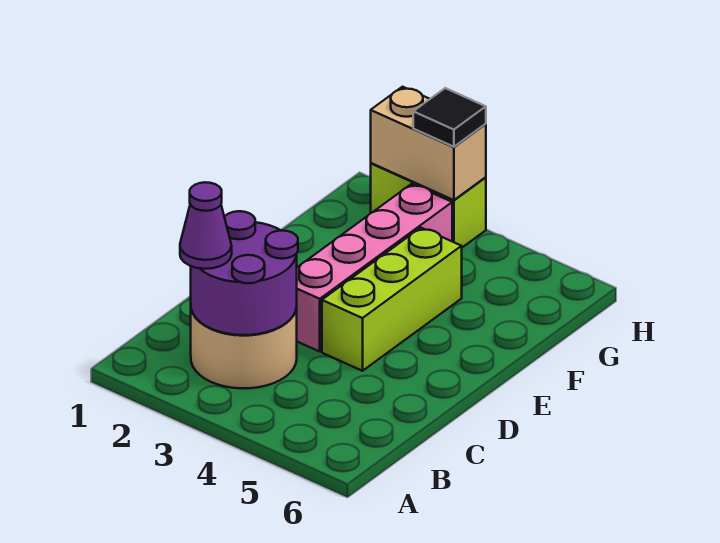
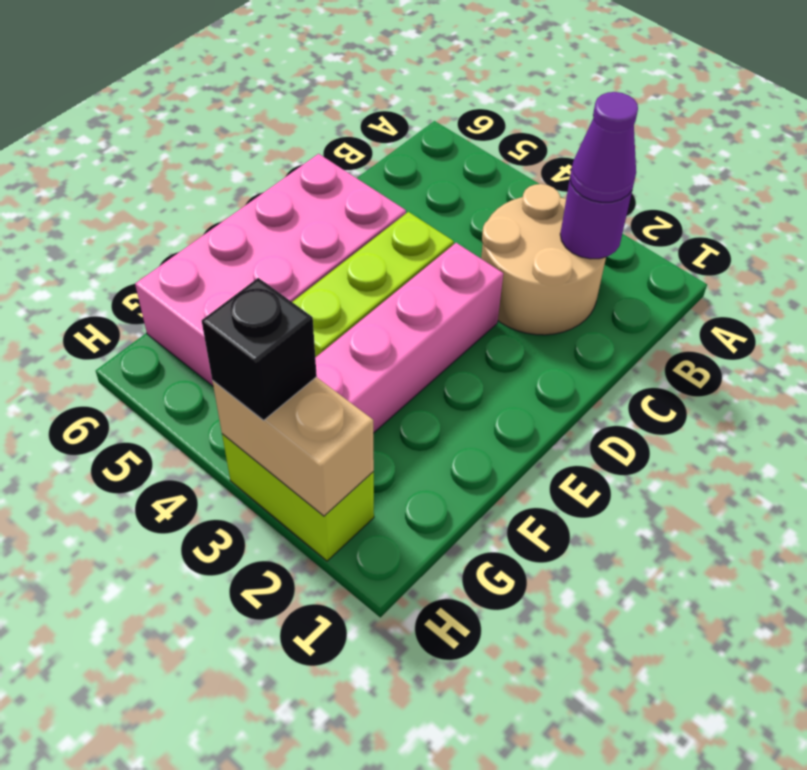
purple round brick B2:C3 level 2 -> purple round brick B2 level 2
none -> pink brick D5:G6 level 1
black tile H3 level 3 -> black brick H3 level 3

